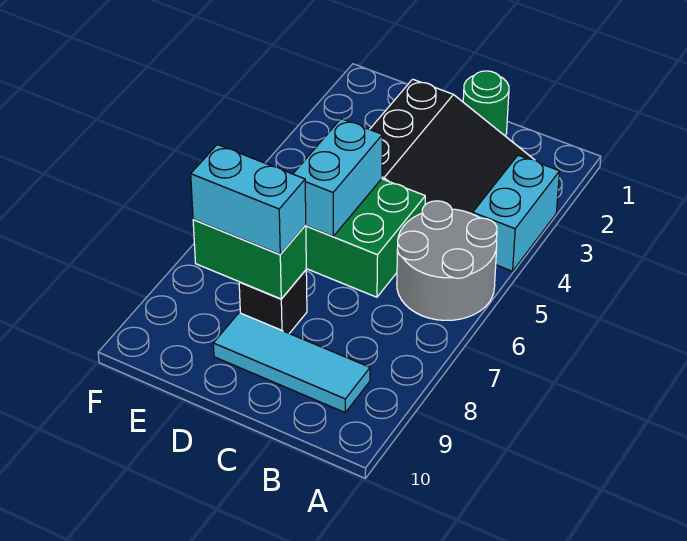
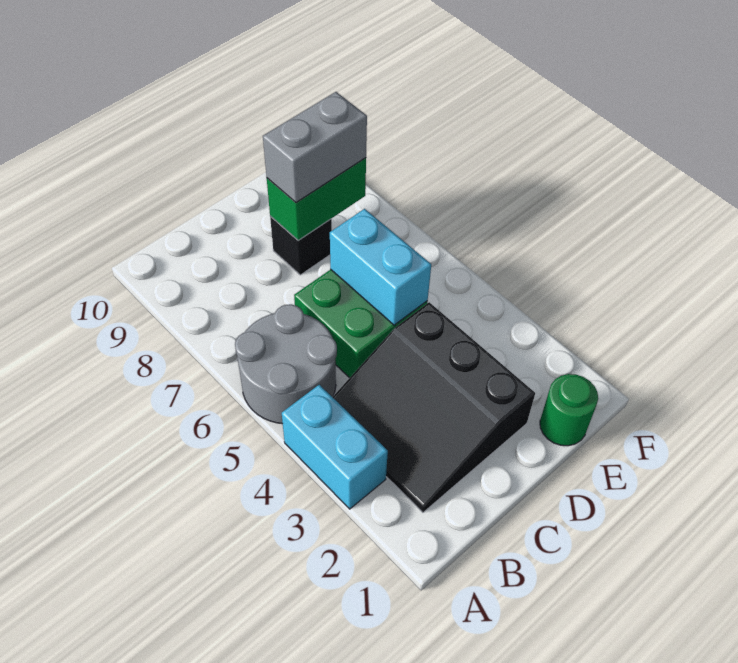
cyan tile B9:D9 level 1 -> none
green round brick C1 level 1 -> green round brick E1 level 1
cyan brick D8:E8 level 3 -> grey brick D8:E8 level 3

